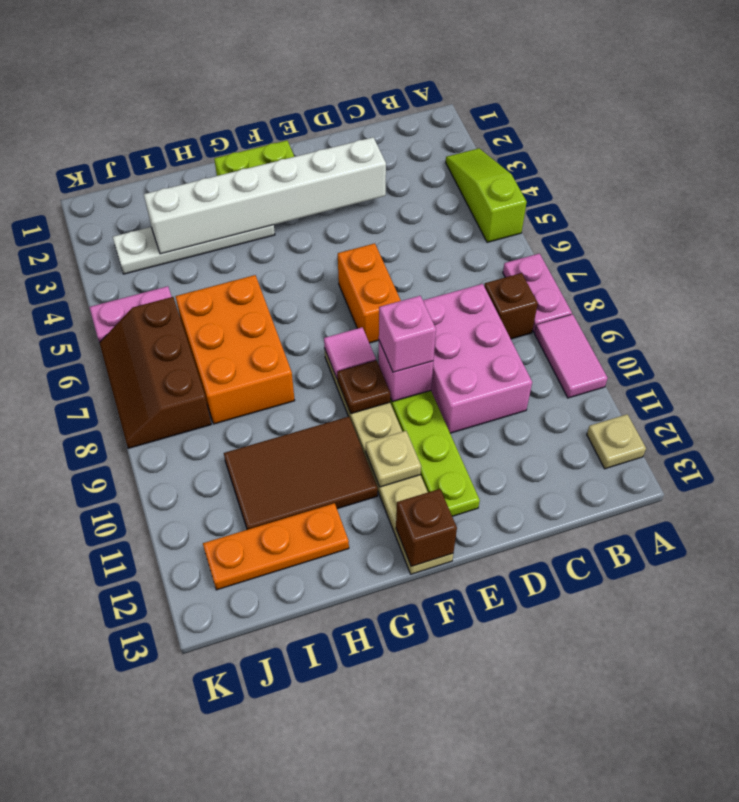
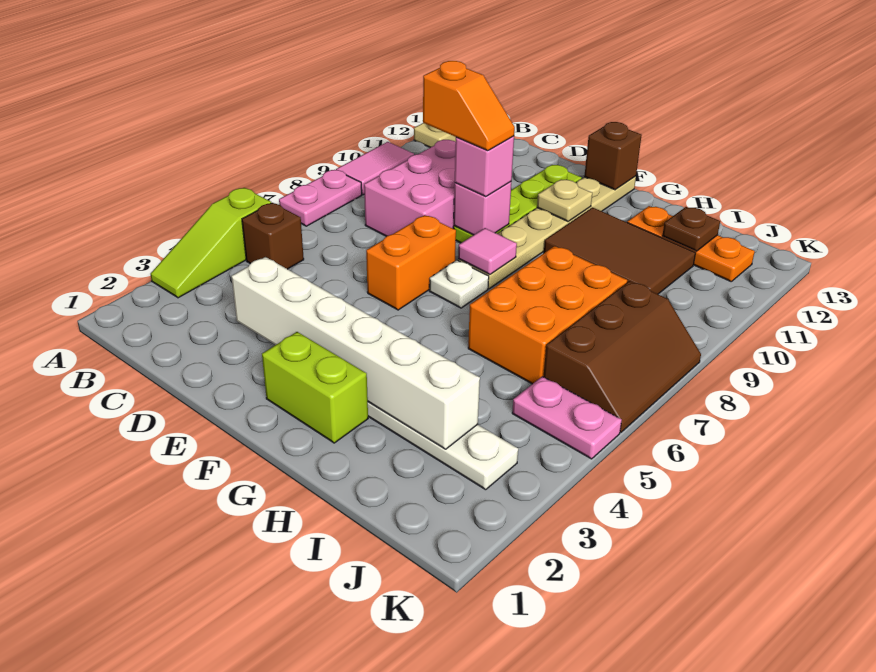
brown brick B8 level 1 -> brown brick B5 level 1
none -> orange slope D9:E9 level 4 top D
none -> white plate F7 level 1
brown plate F9 level 2 -> brown plate I12 level 2

